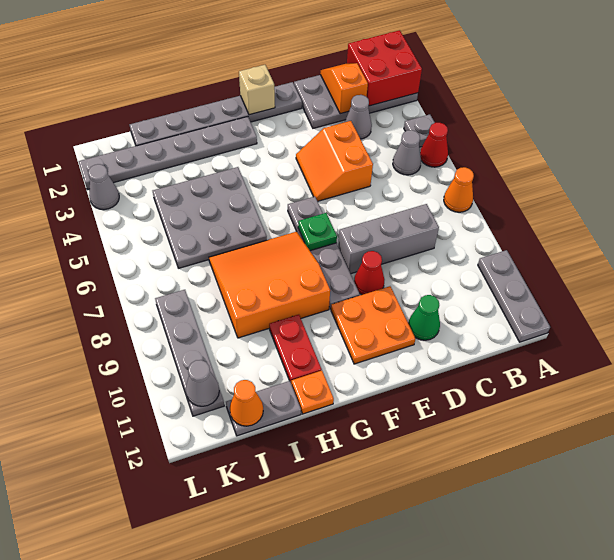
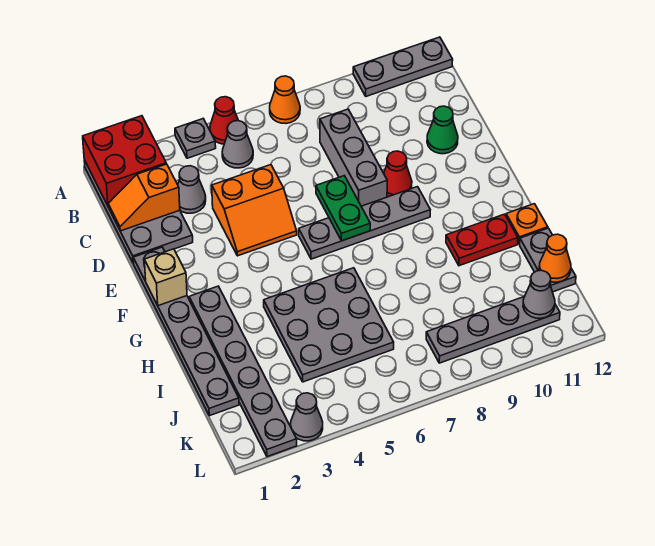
orange plate E10:F11 level 1 -> none
green plate F7 level 2 -> green plate E7:F7 level 2
orange slope G7:I9 level 1 top 9 -> none

